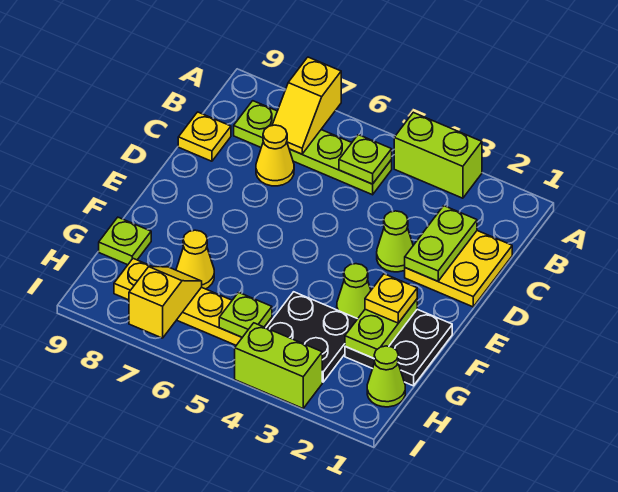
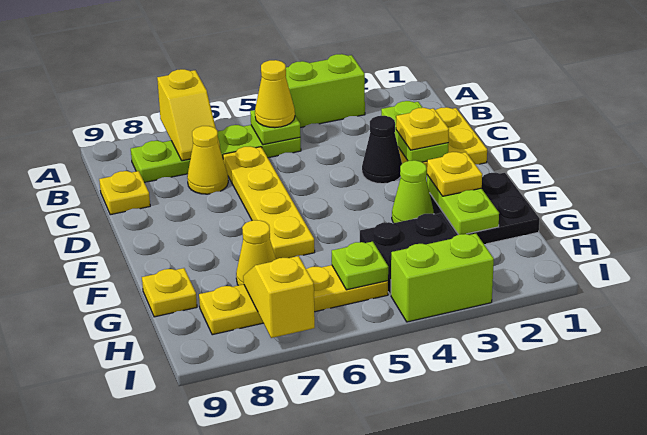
none -> yellow cone B5 level 3
none -> yellow plate C6:F6 level 1
none -> yellow plate D2 level 3
lime cone D3 level 1 -> black cone D3 level 1
lime plate G9 level 1 -> yellow plate G9 level 1
lime cone H1 level 1 -> none

